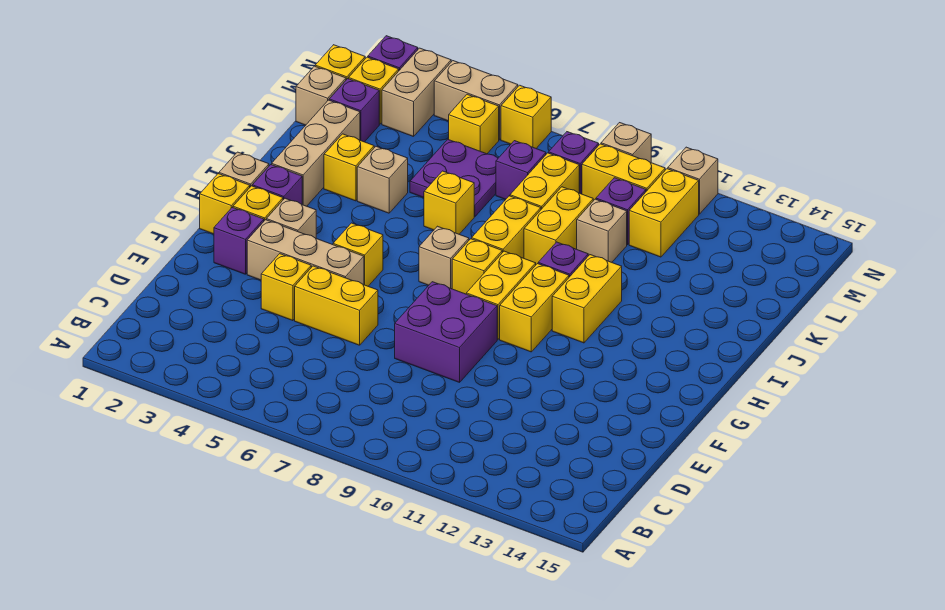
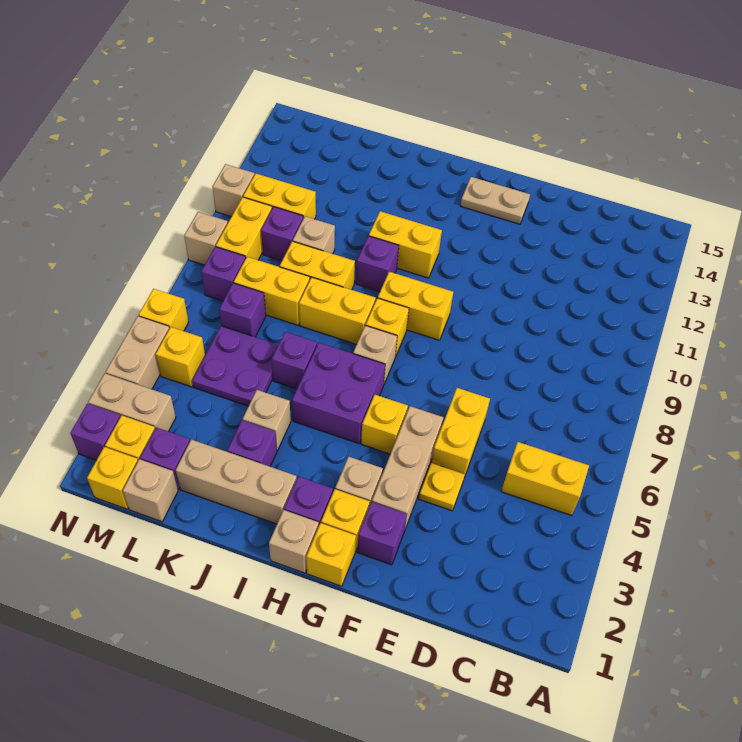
yellow brick E4 level 1 -> yellow plate E4 level 1
purple brick E8:F9 level 1 -> purple brick H5:I6 level 1
none -> tan plate F14:G14 level 1
yellow brick G10:H10 level 1 -> yellow brick B5:C5 level 1
yellow brick J3 level 1 -> purple brick J3 level 1
yellow brick J6 level 1 -> purple brick J6 level 1

